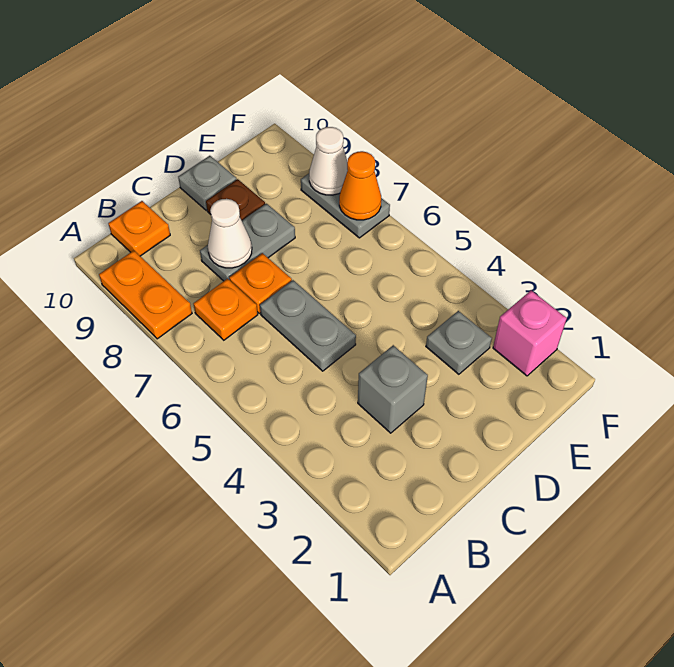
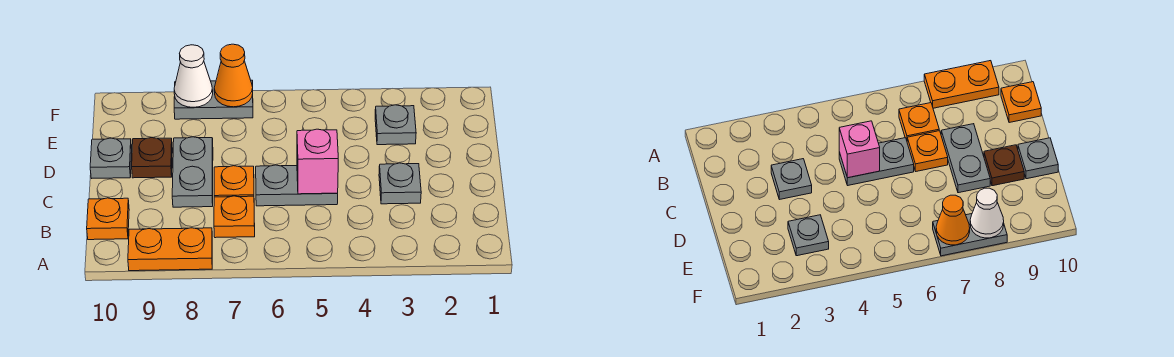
grey brick C3 level 1 -> grey plate C3 level 1
white cone C8 level 2 -> none
pink brick F2 level 1 -> pink brick C5 level 2

